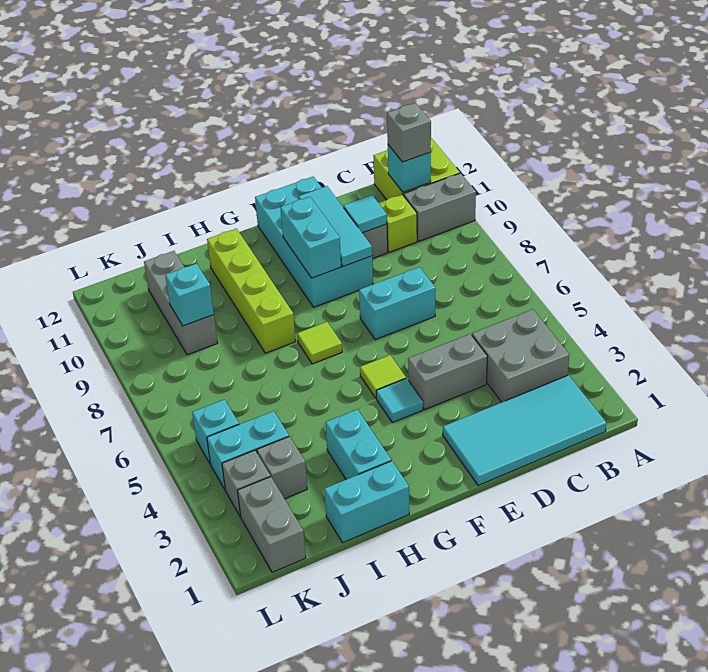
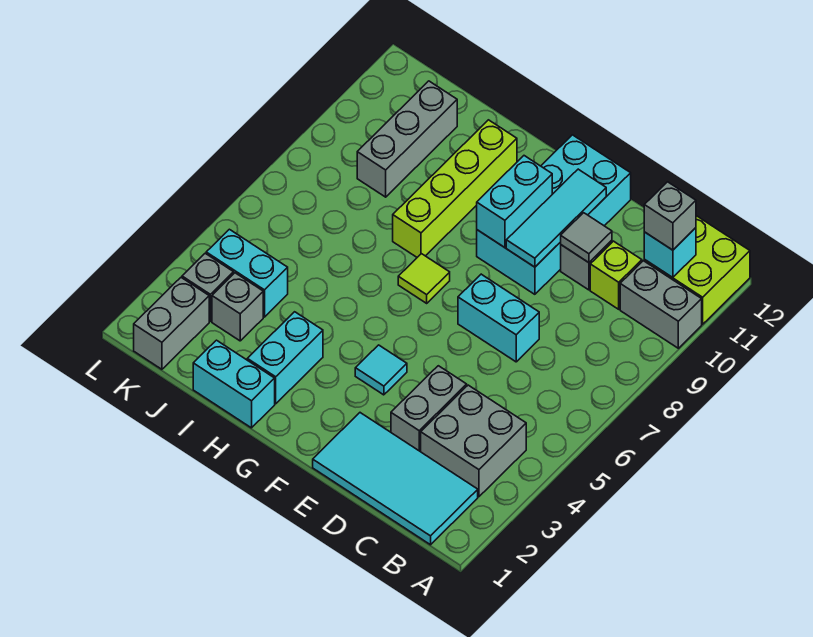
grey brick D4:E4 level 1 -> grey brick D3:D4 level 1
cyan tile D10 level 2 -> grey tile D10 level 2
lime tile F5 level 1 -> none
cyan brick J9 level 2 -> none
cyan brick K5 level 1 -> none

